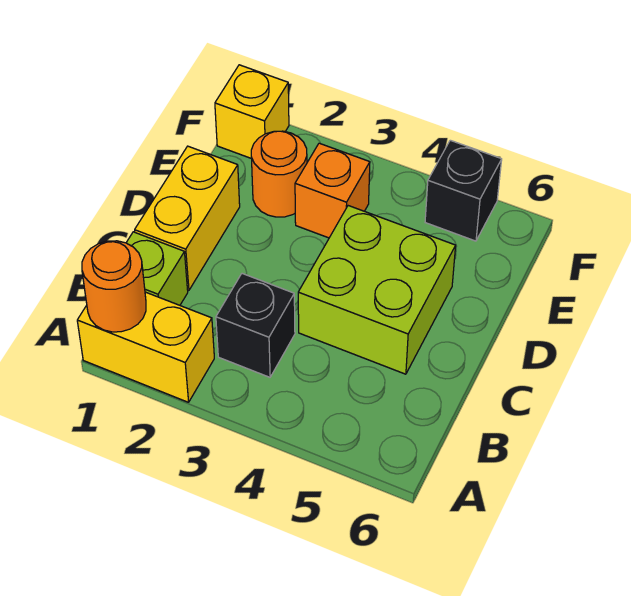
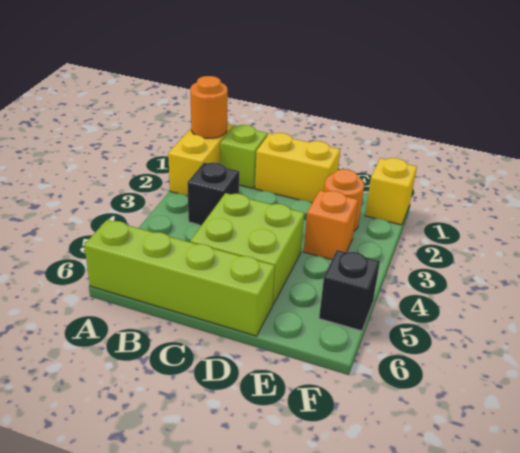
none -> lime brick A6:D6 level 1

